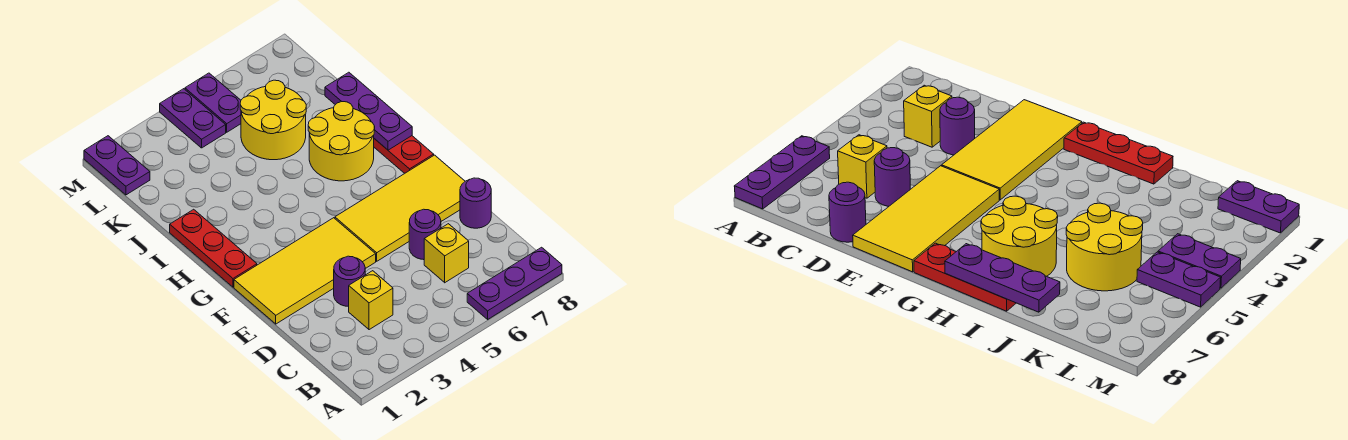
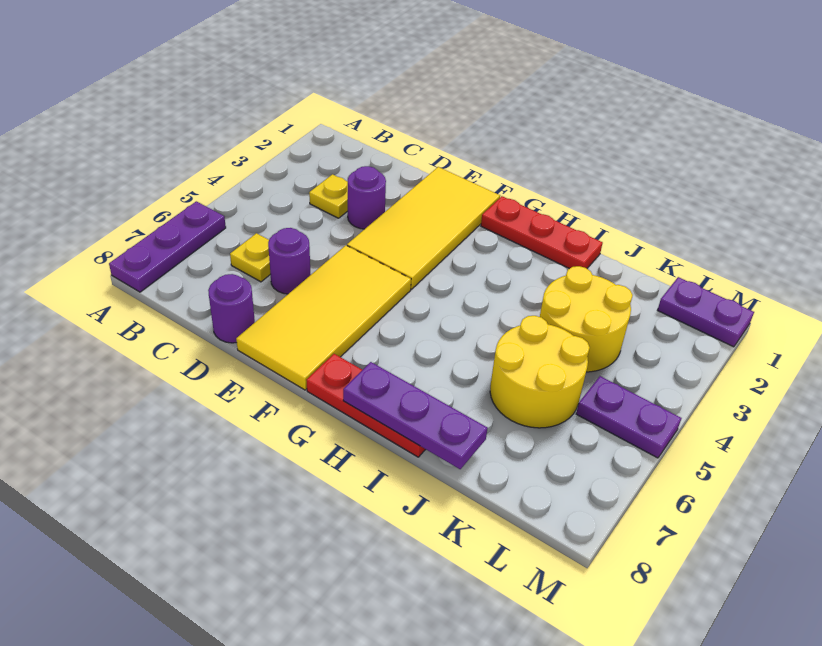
yellow brick C3 level 1 -> yellow plate C3 level 1
yellow brick C6 level 1 -> yellow plate C6 level 1
yellow round brick H6:I7 level 1 -> yellow round brick J3:K4 level 1
purple plate L4:M4 level 1 -> none

